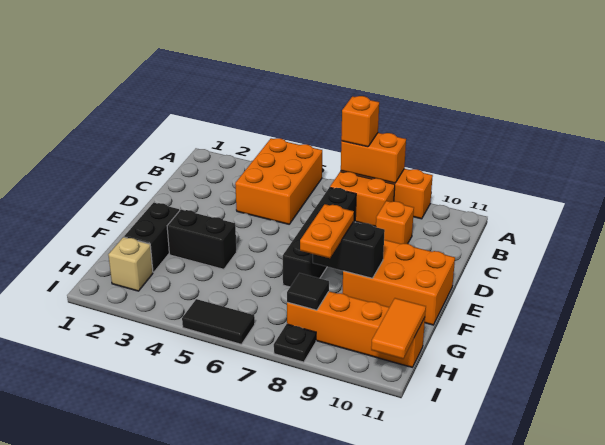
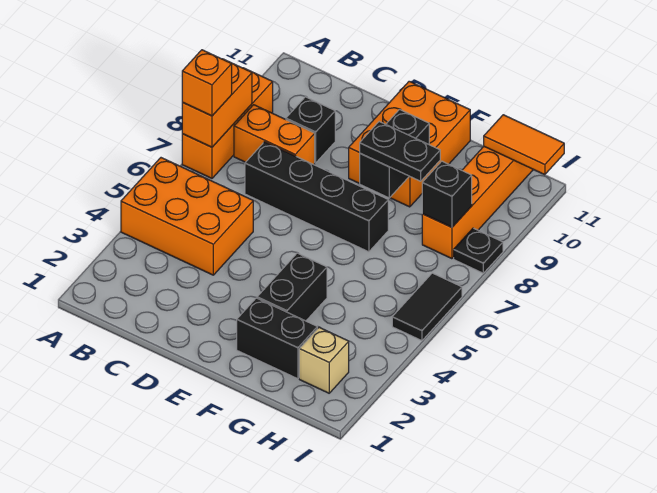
orange brick B7:B8 level 1 -> orange brick B8:C8 level 1
orange brick C9 level 1 -> black brick C9 level 1
orange plate F8:G8 level 3 -> black plate F8:G8 level 3
black tile H8 level 2 -> black brick H8 level 2

